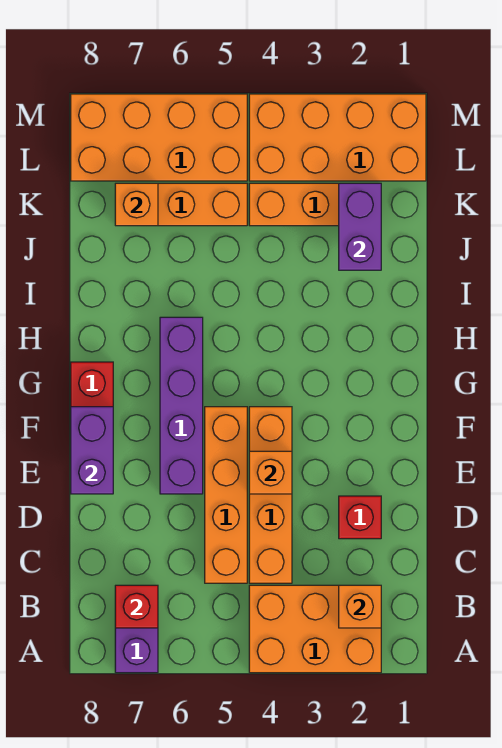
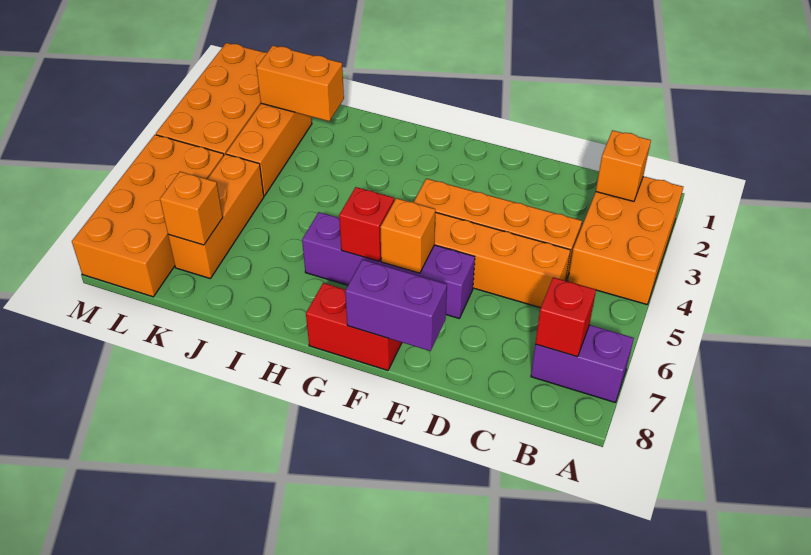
red brick D2 level 1 -> red brick G6 level 2
orange brick E4 level 2 -> orange brick F6 level 2
purple brick J2:K2 level 2 -> orange brick J2:K2 level 2

